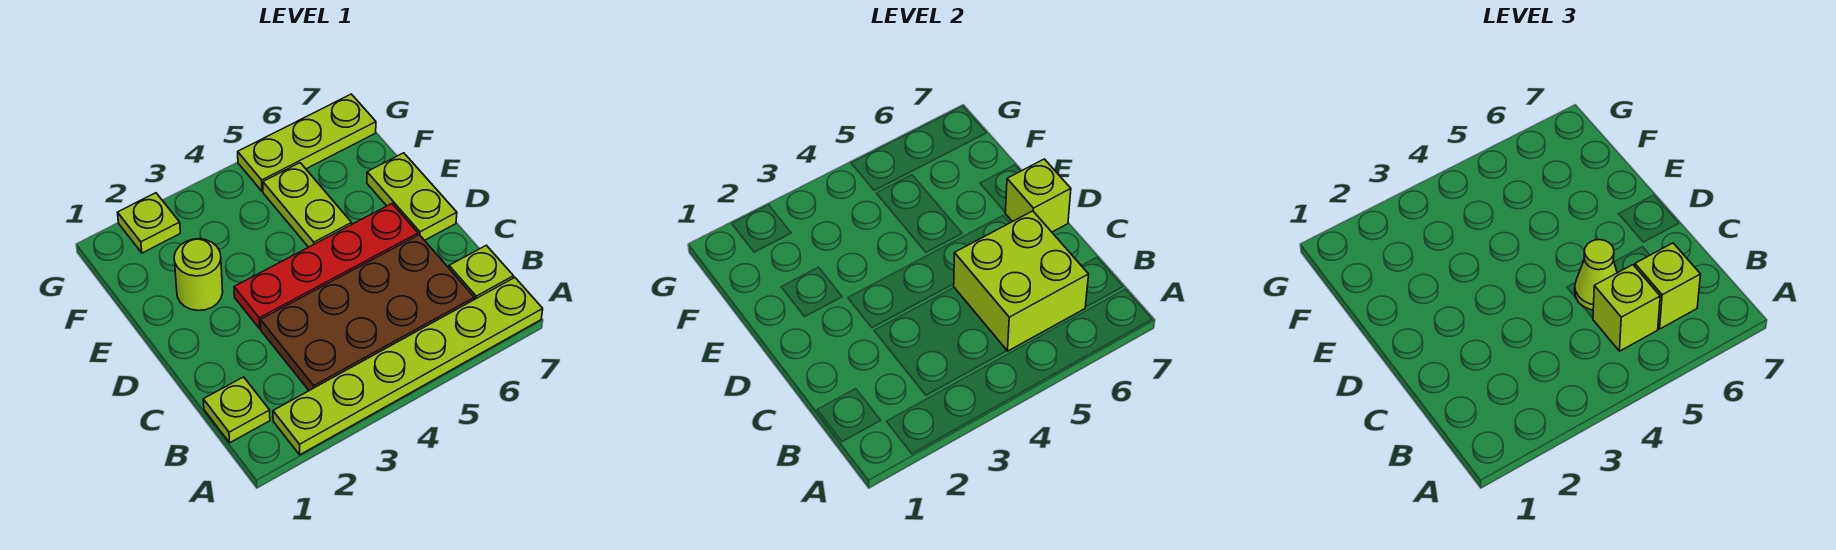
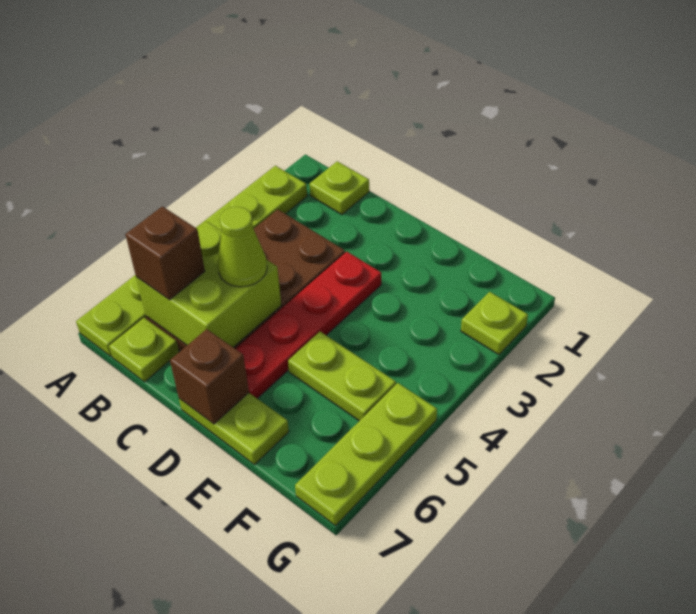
lime brick B5 level 3 -> none
lime brick B6 level 3 -> brown brick B6 level 3
lime brick D7 level 2 -> brown brick D7 level 2
lime round brick E2 level 1 -> none

